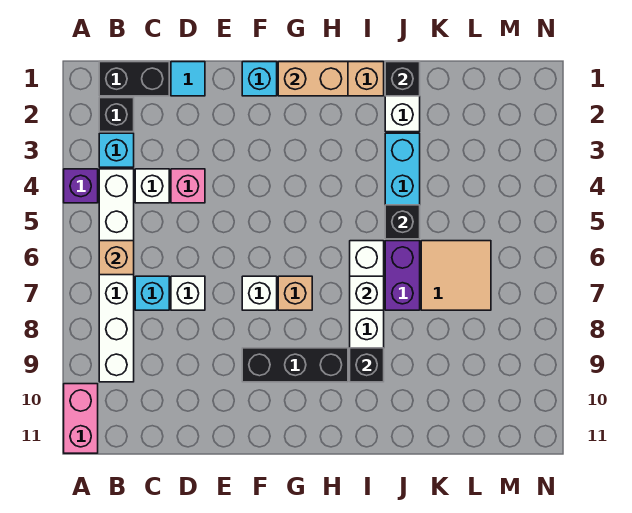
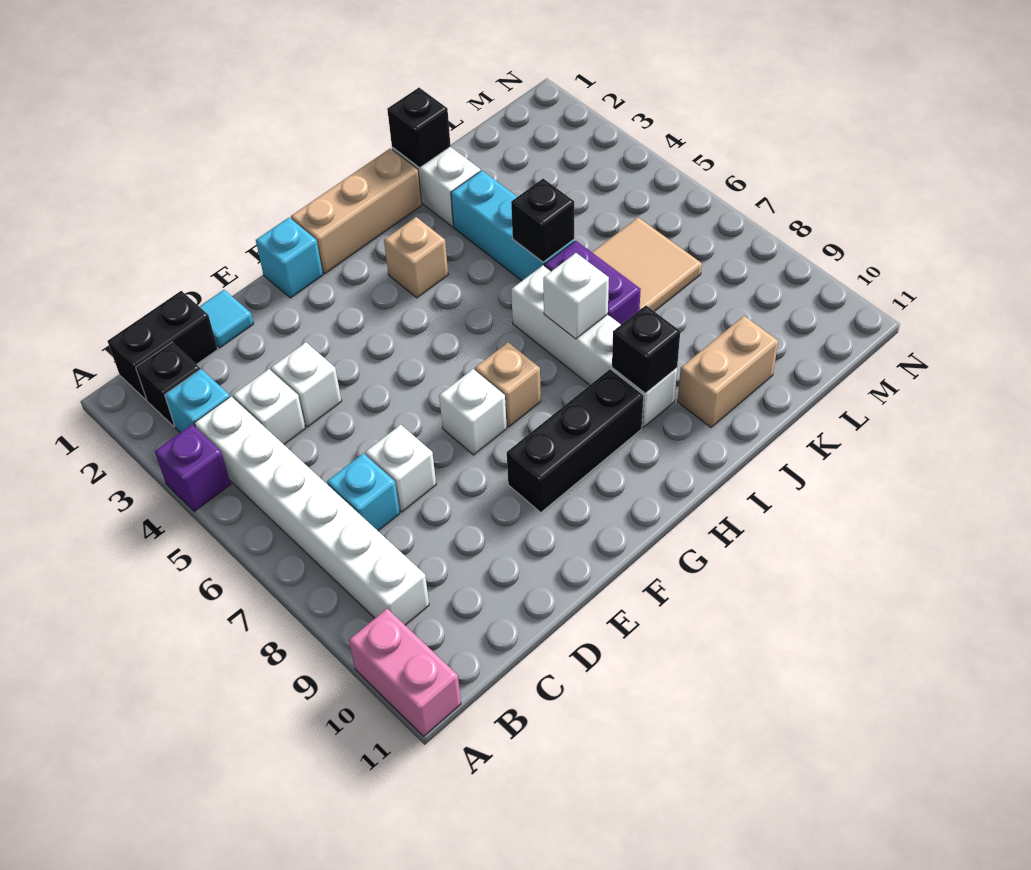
tan brick B6 level 2 -> tan brick H3 level 1
pink brick D4 level 1 -> white brick D4 level 1
tan brick G1:H1 level 2 -> tan brick J10:K10 level 1

